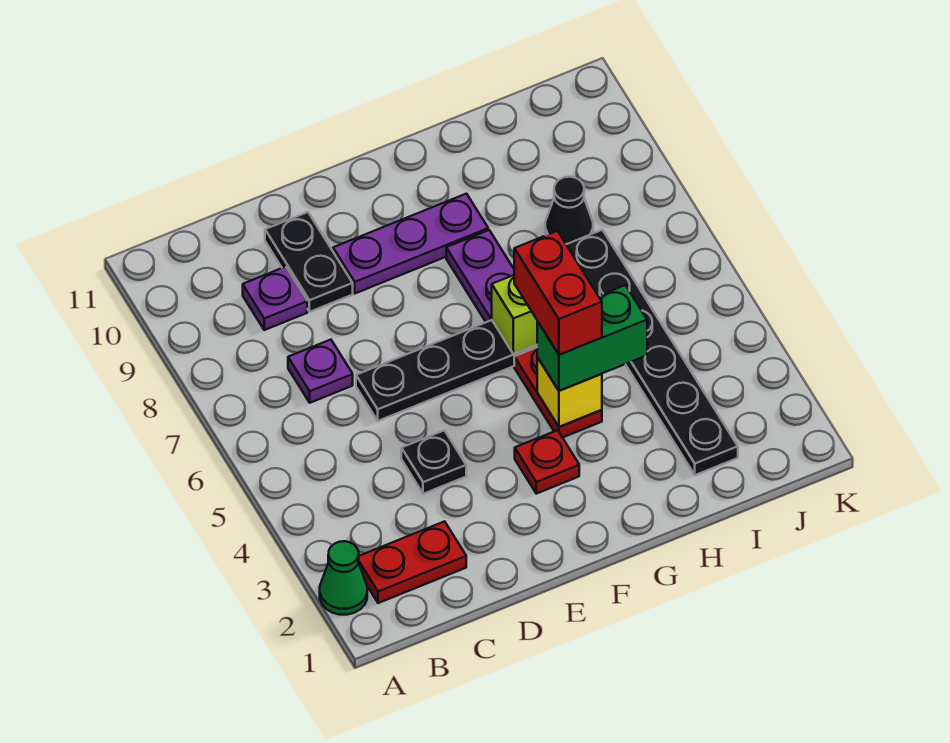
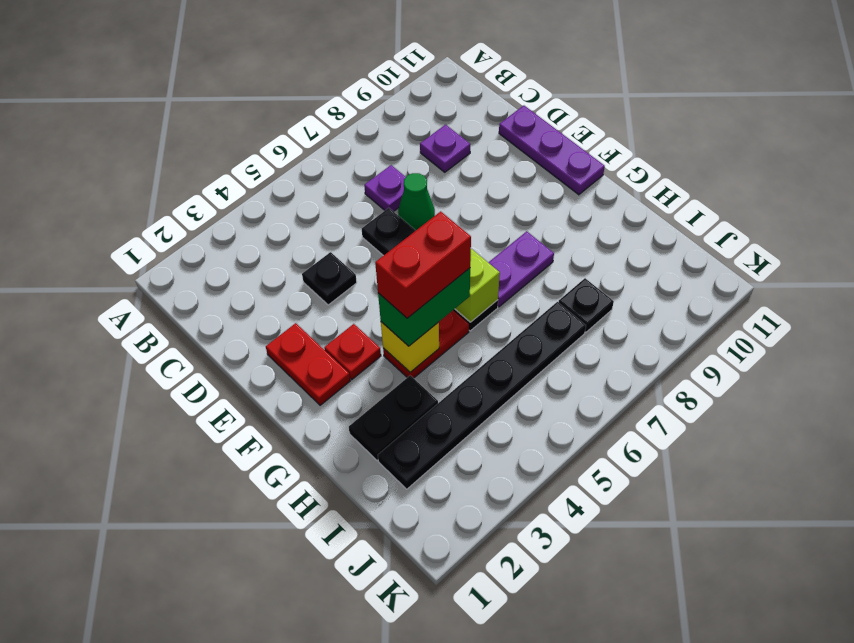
green cone A2 level 1 -> green cone D7 level 1
red plate B2:C2 level 1 -> red plate E2:F2 level 1
black plate D9:D10 level 1 -> black plate H2:H3 level 1
purple plate E9:G9 level 1 -> purple plate D11:F11 level 1
green brick G4:H4 level 3 -> green brick G4:G5 level 3
black cone I8 level 1 -> black plate I8 level 1

